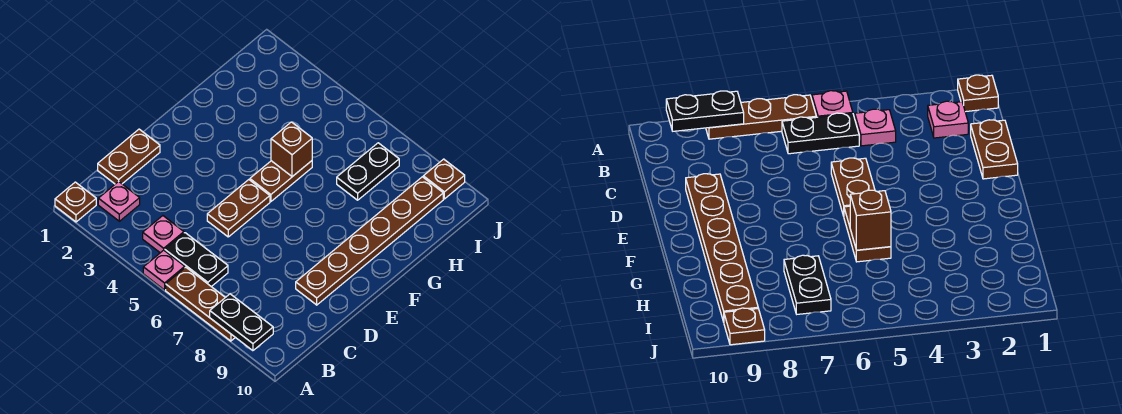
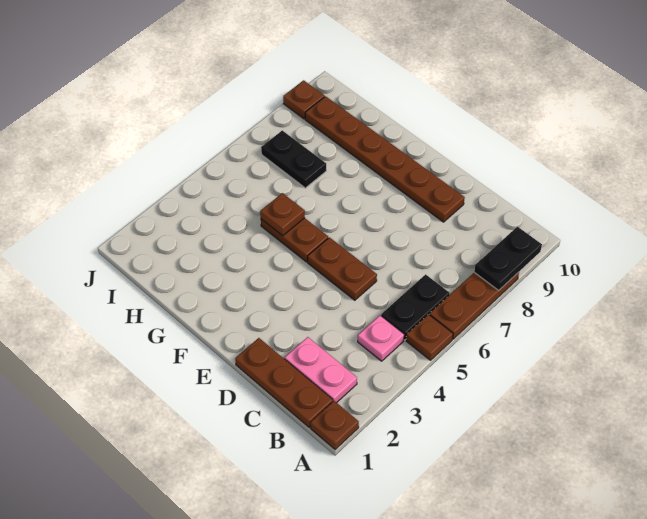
pink plate A5 level 1 -> brown plate A5 level 1
pink plate B2 level 1 -> pink plate B2:C2 level 1
brown plate C1:D1 level 1 -> brown plate B1:D1 level 1
brown brick G5 level 2 -> brown plate G5 level 2

